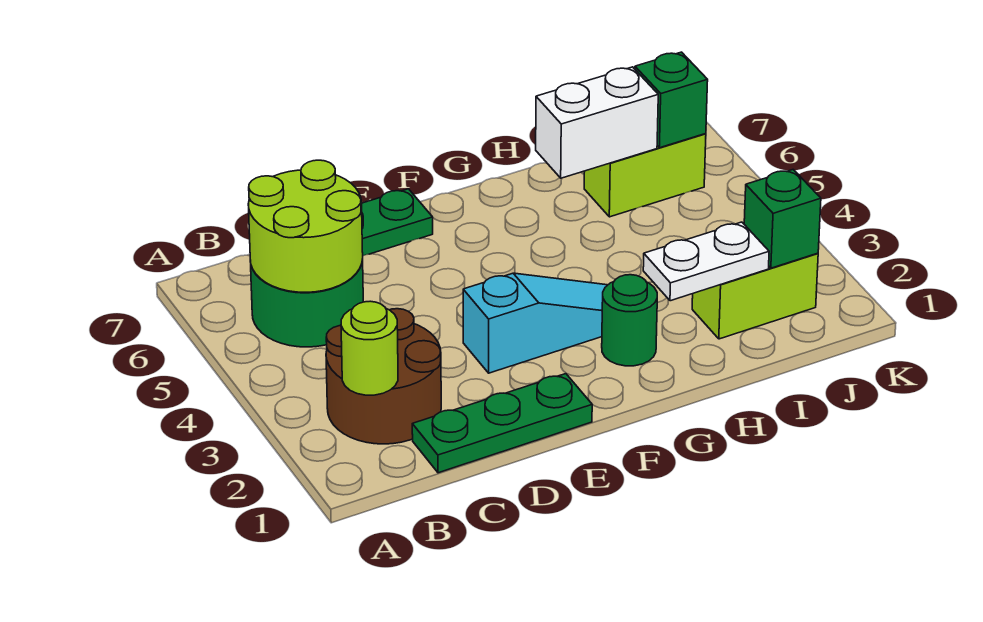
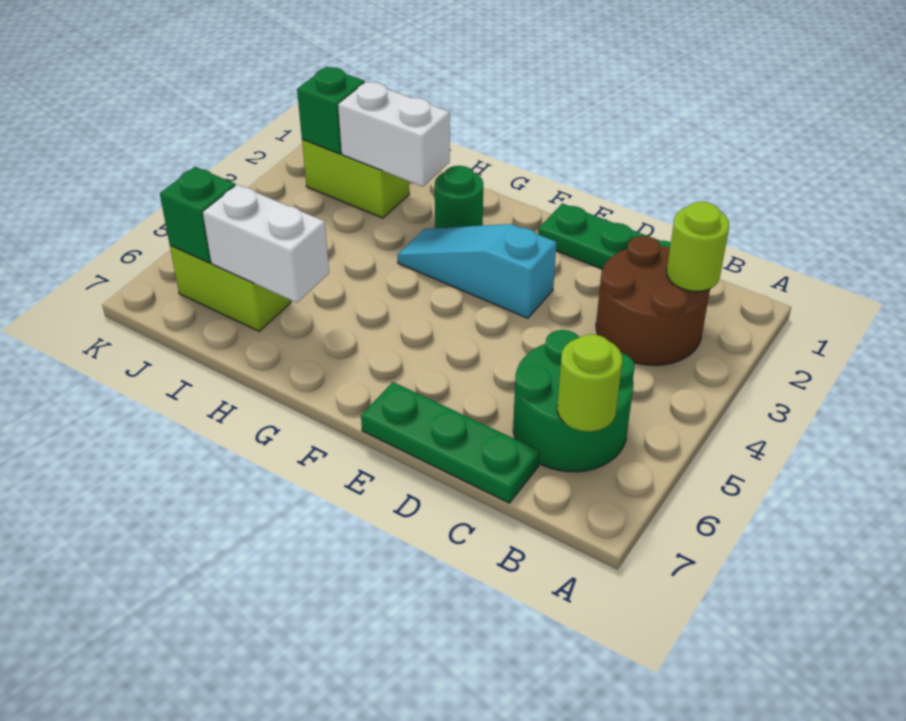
lime round brick B5:C6 level 2 -> lime round brick B6 level 2
white plate H2:I2 level 2 -> white brick H2:I2 level 2

